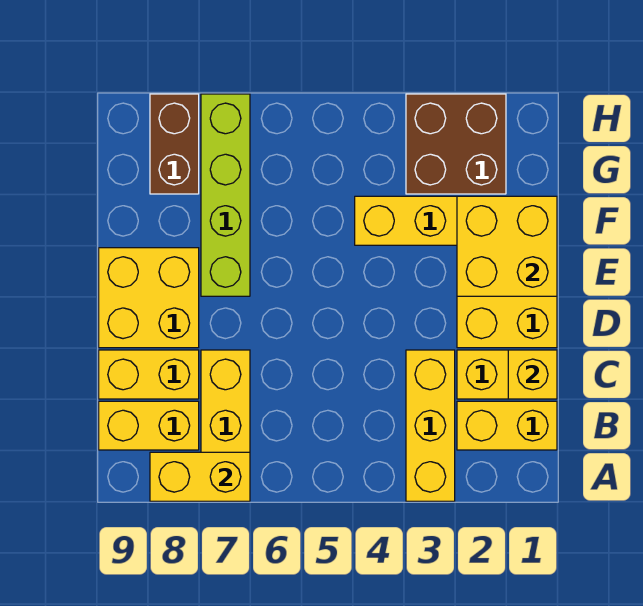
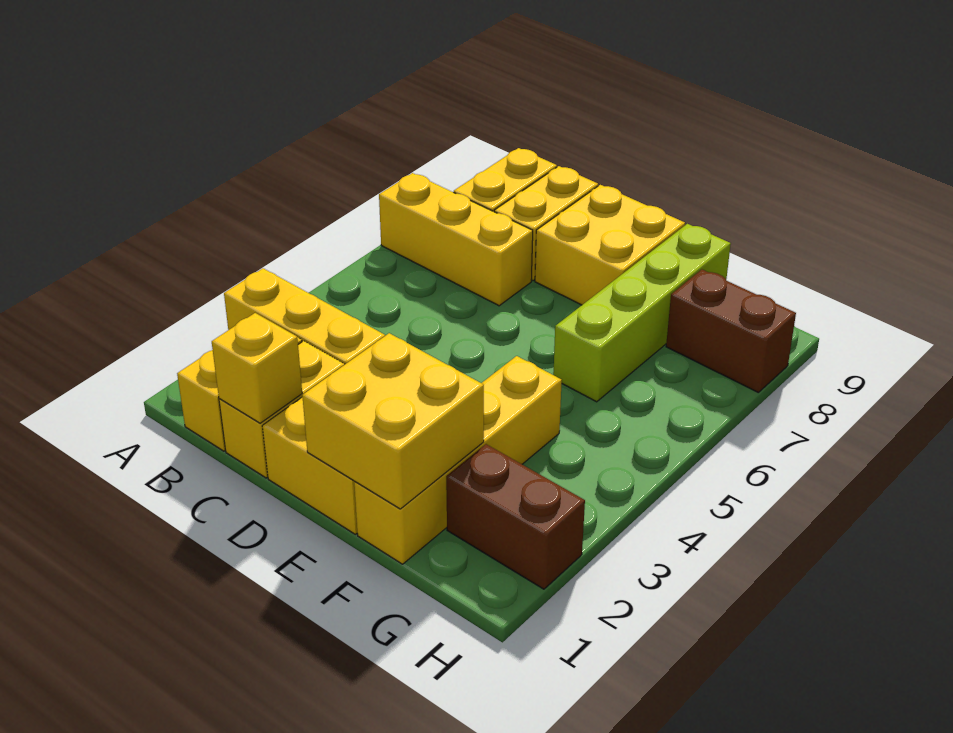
yellow brick A7:A8 level 2 -> none
lime brick E7:H7 level 1 -> lime brick F6:F9 level 1
brown brick G2:H3 level 1 -> brown brick G2:H2 level 1

